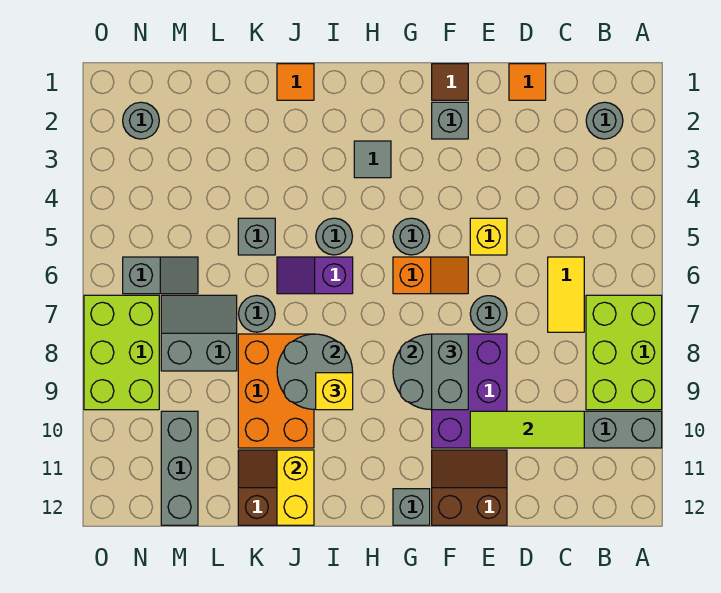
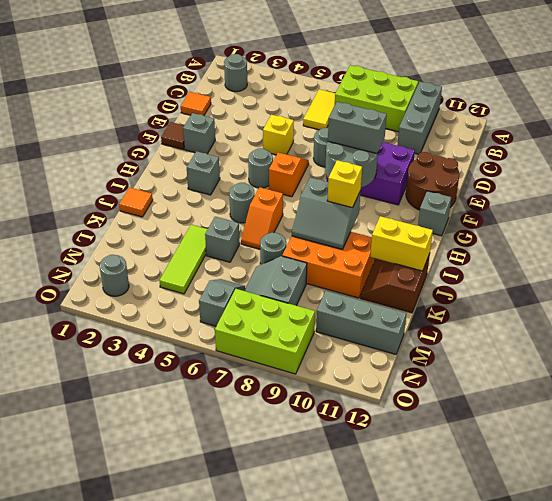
yellow tile C6:C7 level 1 -> yellow tile B6:C6 level 1
lime tile C10:E10 level 2 -> lime tile K4:M4 level 1
brown slope E11:F12 level 1 top 12 -> brown round brick E11:F12 level 1
grey tile H3 level 1 -> grey brick H3 level 1
purple slope I6:J6 level 1 top I -> orange slope I6:J6 level 1 top I
grey round brick I8:J9 level 2 -> grey slope I8:J9 level 2 top I

